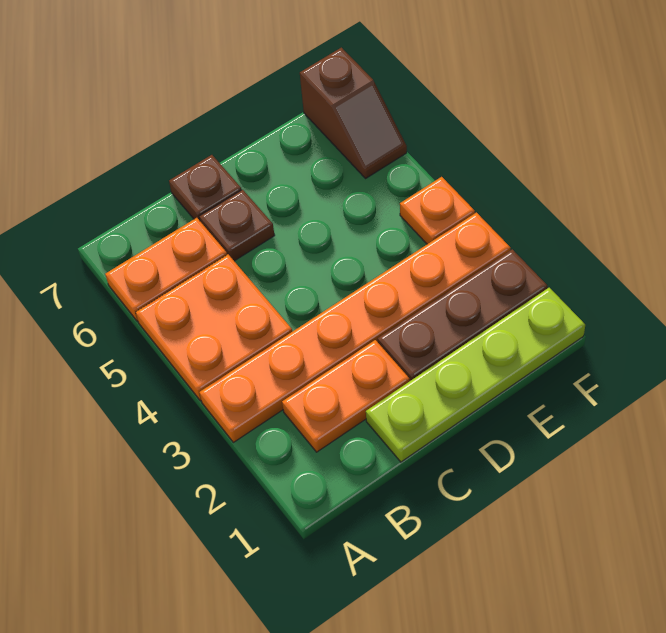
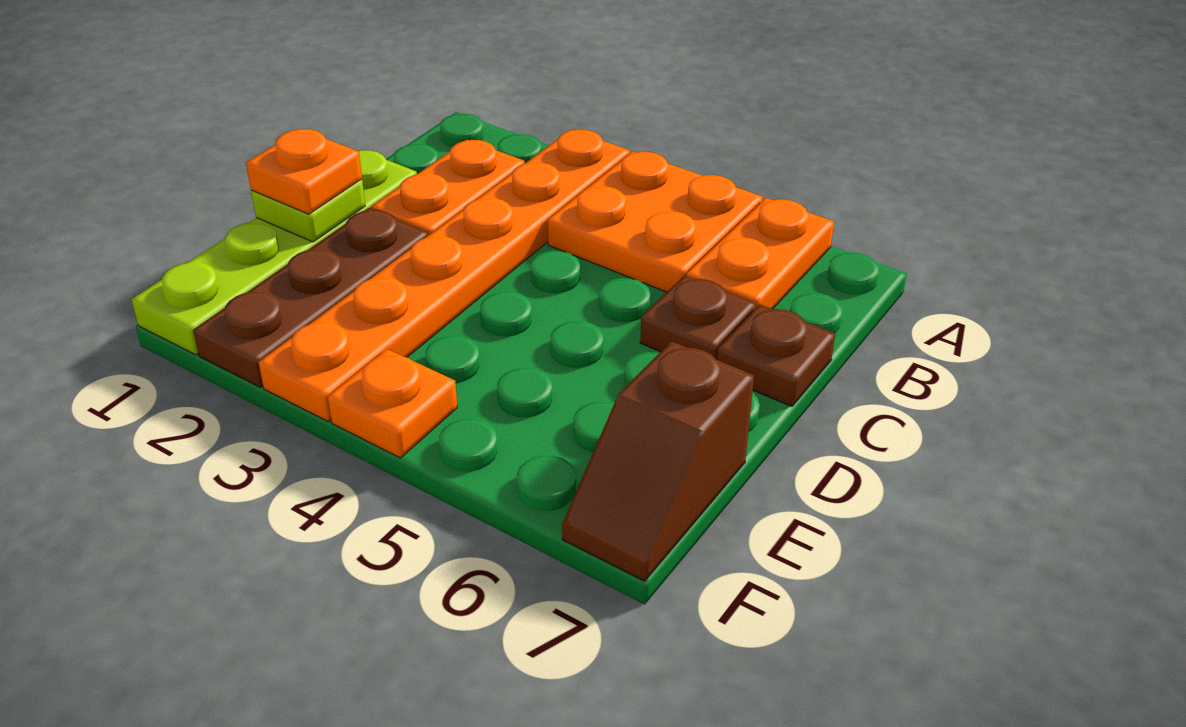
none -> lime plate D1 level 2
none -> orange plate D1 level 3
brown slope F6:F7 level 1 top 7 -> brown slope E7:F7 level 1 top E

